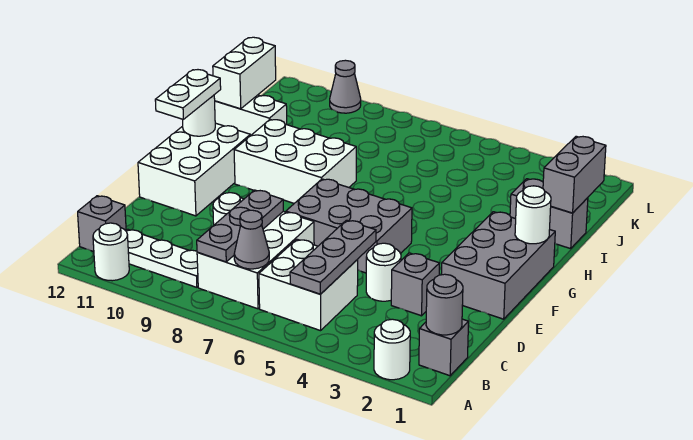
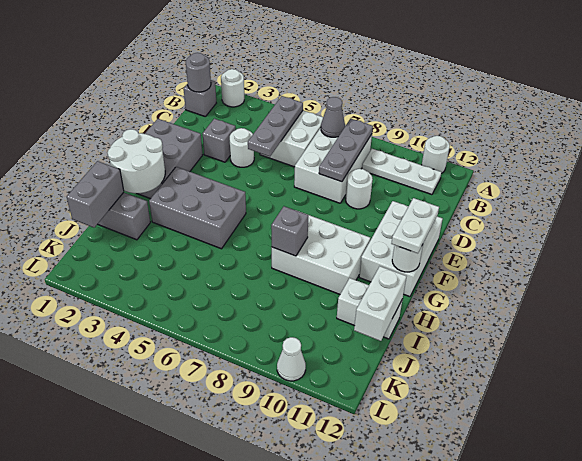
grey brick B12 level 1 -> grey brick H8 level 2
grey brick E5:F7 level 1 -> grey brick G3:H5 level 1
white round brick G1 level 2 -> white round brick G1:H2 level 2
grey cone L10 level 1 -> white cone L10 level 1

